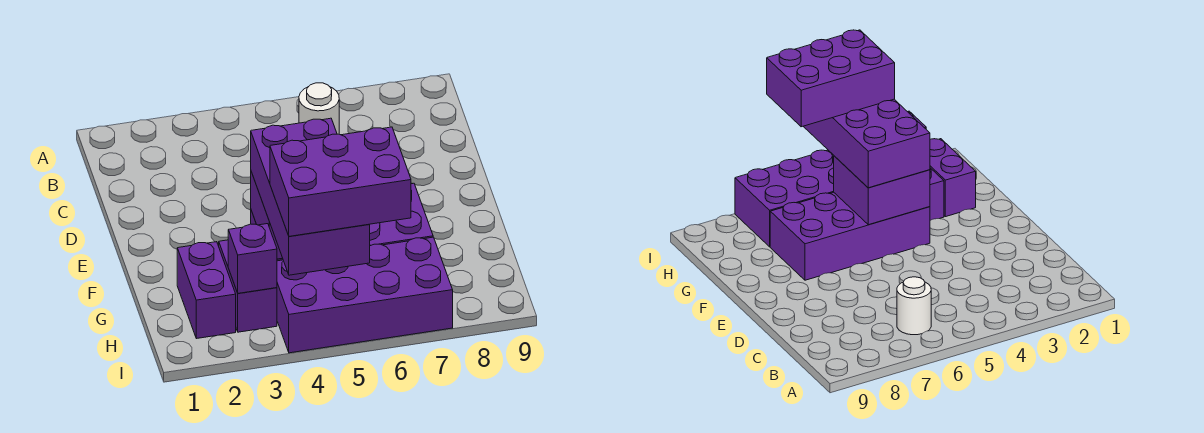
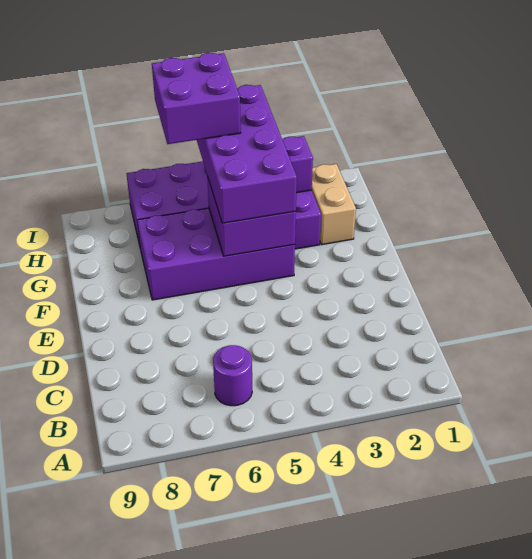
white round brick B6 level 1 -> purple round brick B6 level 1
purple brick G2:H2 level 1 -> tan brick G2:H2 level 1
purple brick H4:I6 level 4 -> purple brick H5:I6 level 4

